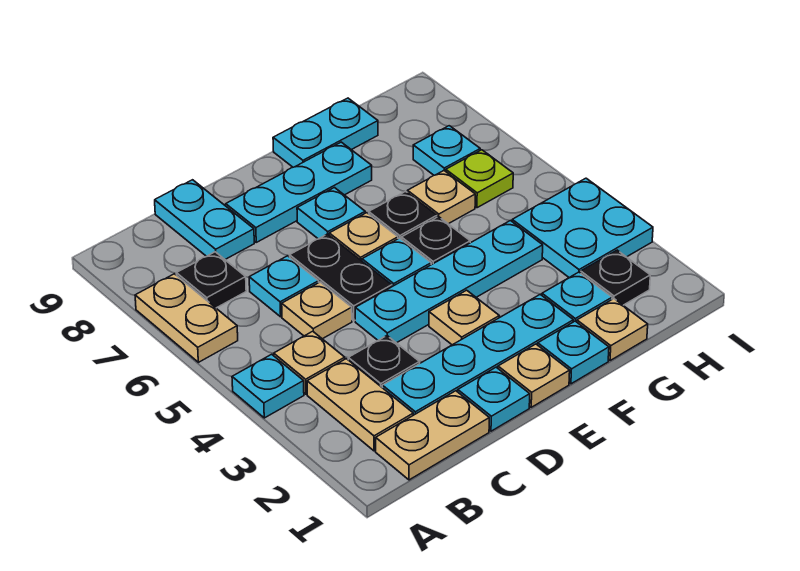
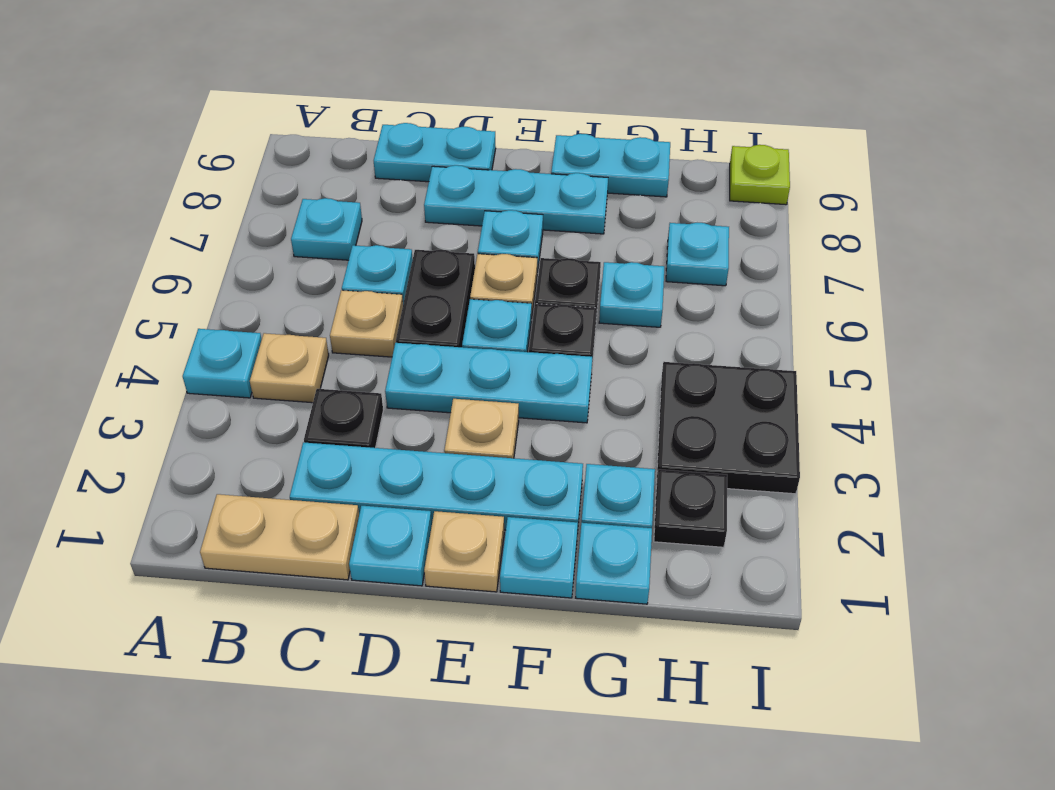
tan plate A6:A7 level 1 -> none
tan plate B2:B3 level 1 -> none
black plate B7 level 1 -> cyan plate B7 level 1
cyan plate C8:C9 level 1 -> cyan plate C9:D9 level 1
cyan plate D4:G4 level 1 -> cyan plate D4:F4 level 1
tan plate G1 level 1 -> cyan plate G1 level 1
tan plate G6 level 1 -> cyan plate G6 level 1
cyan plate H3:I4 level 1 -> black plate H3:I4 level 1
lime plate H6 level 1 -> lime plate I9 level 1

